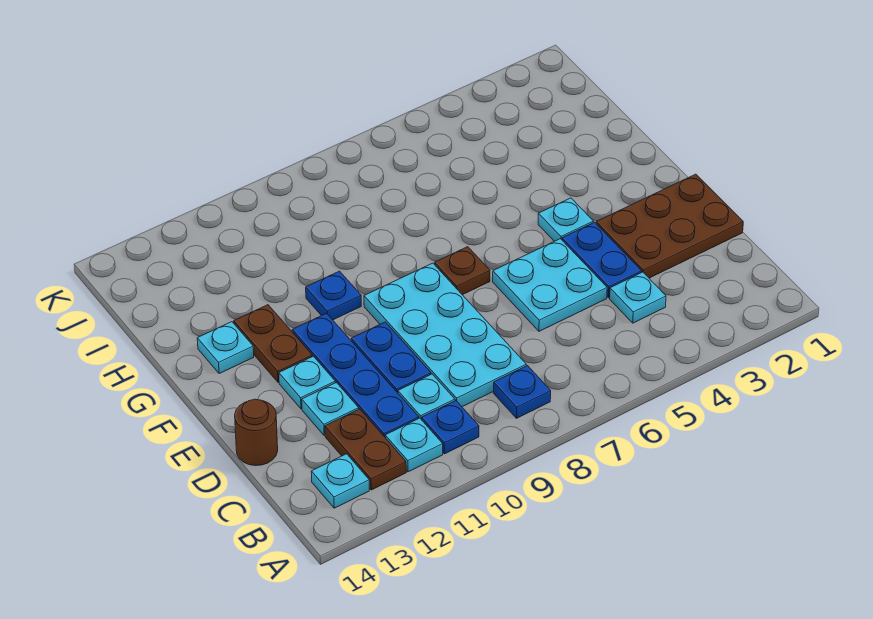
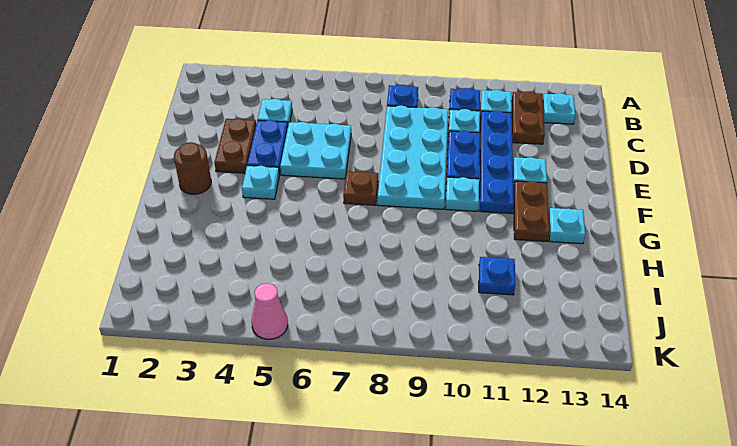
brown plate D1:E3 level 1 -> brown plate D3:E3 level 1
cyan plate D12 level 1 -> cyan plate F10 level 1
brown round brick D14 level 1 -> brown round brick F2 level 1
blue plate G10 level 1 -> blue plate I11 level 1
none -> pink cone K5 level 1

